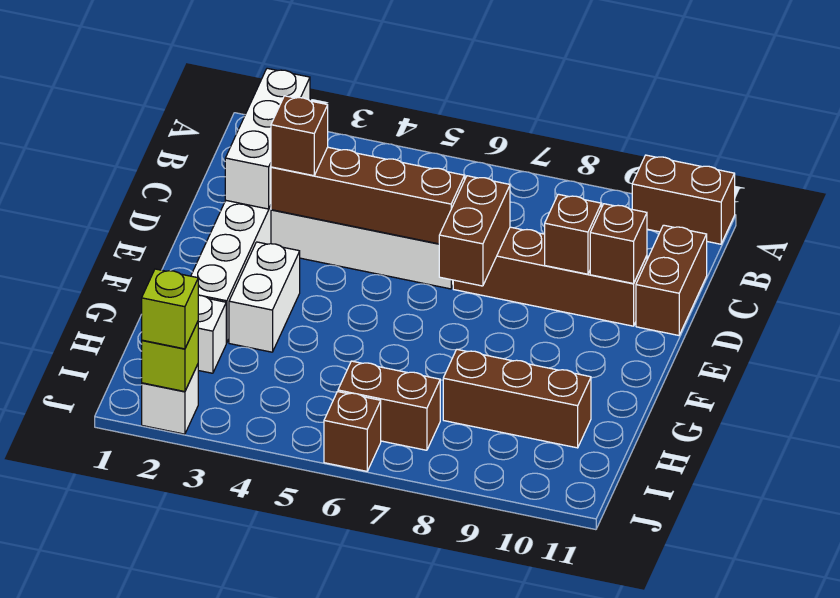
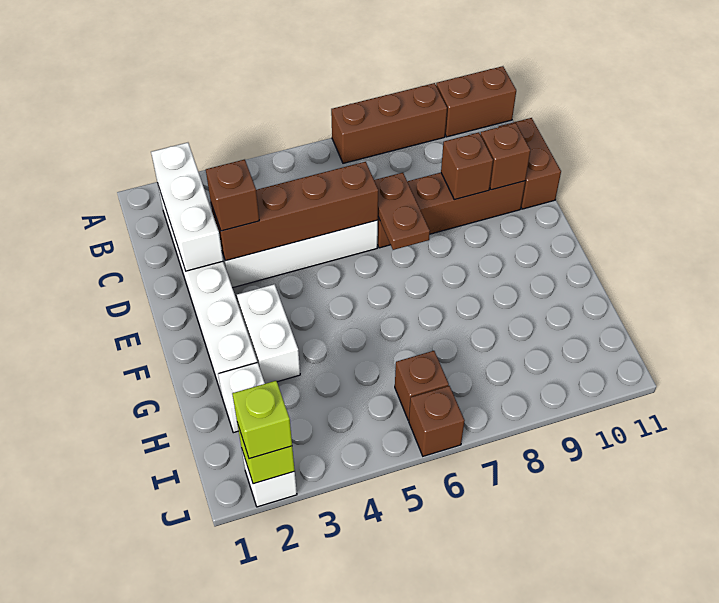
brown brick D7:E7 level 2 -> brown plate D7:E7 level 2
brown brick H8:H10 level 1 -> brown brick A7:A9 level 1
brown brick I6:I7 level 1 -> brown brick I6 level 1

